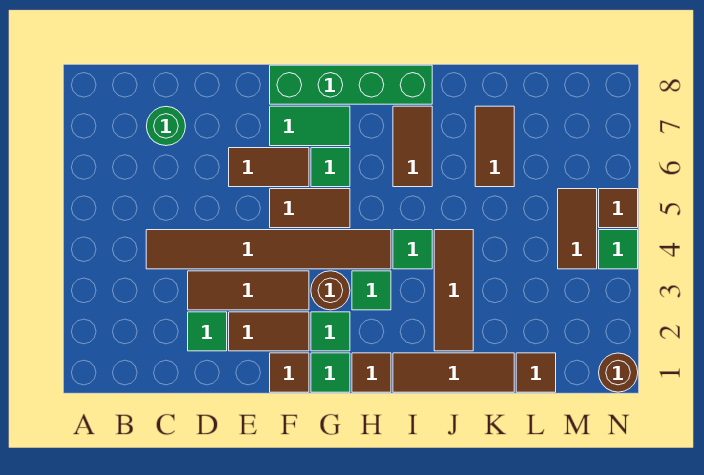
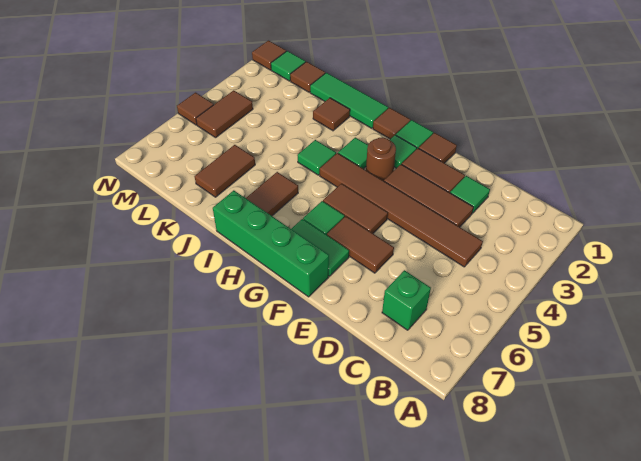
green round brick C7 level 1 -> green brick C7 level 1
brown tile I1:K1 level 1 -> green tile I1:K1 level 1
brown tile J2:J4 level 1 -> brown tile J2 level 1
brown round brick N1 level 1 -> brown tile N1 level 1
green tile N4 level 1 -> green tile M1 level 1

